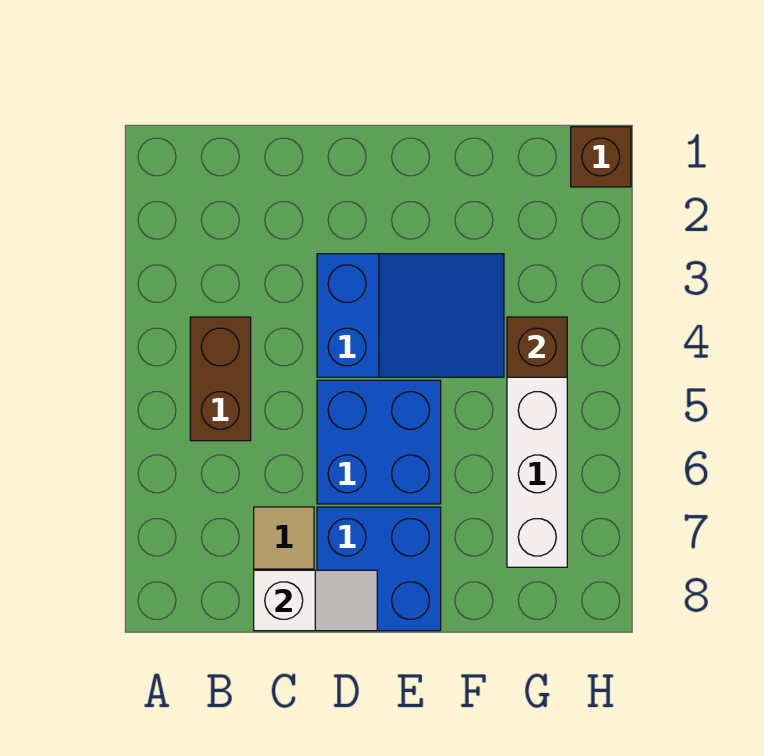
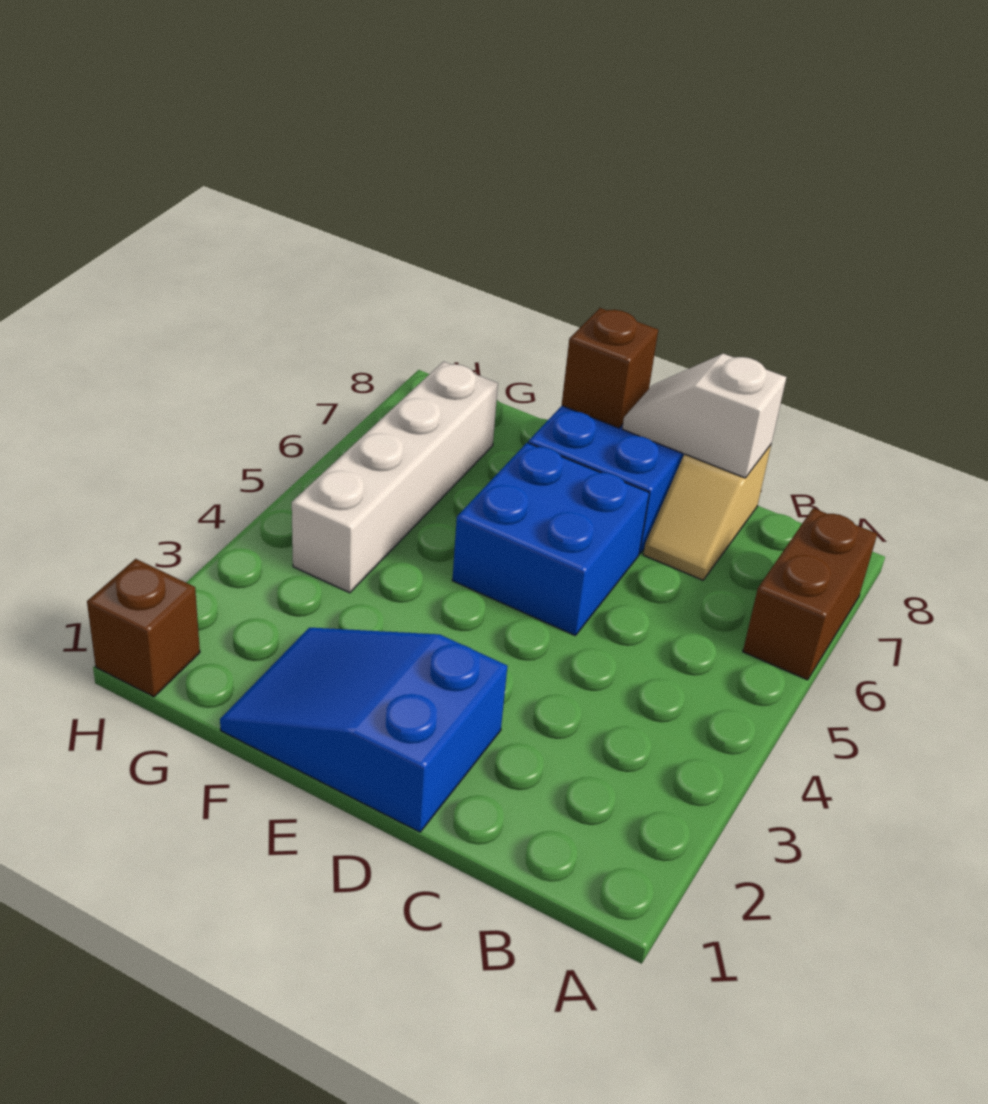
brown brick B4:B5 level 1 -> brown brick A6:A7 level 1
blue slope D3:F4 level 1 top D -> blue slope D1:F2 level 1 top D
brown brick G4 level 2 -> brown brick E8 level 2

